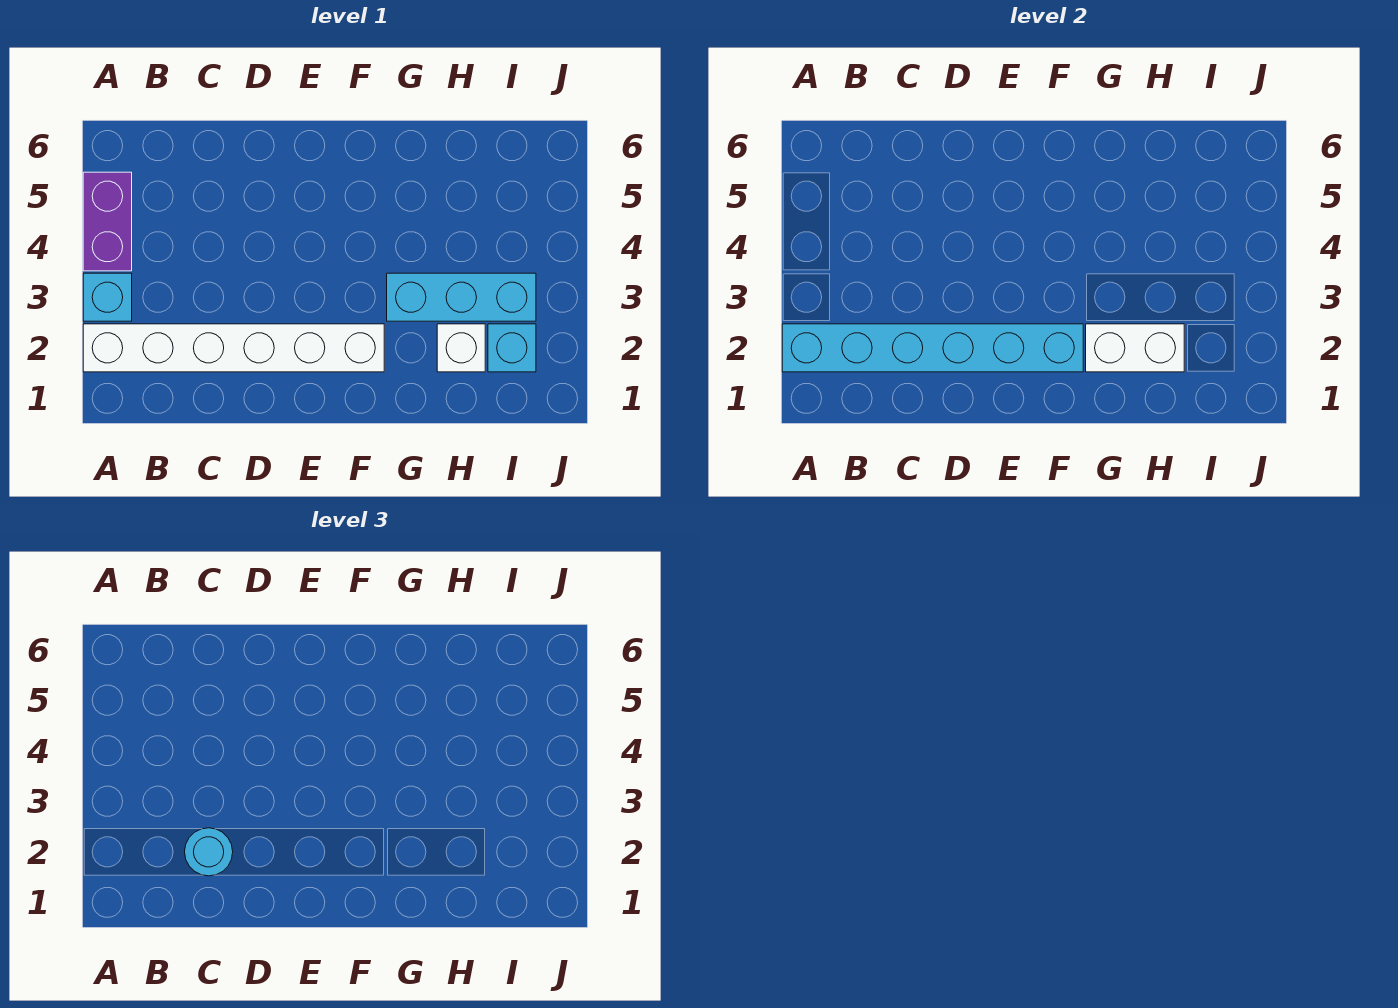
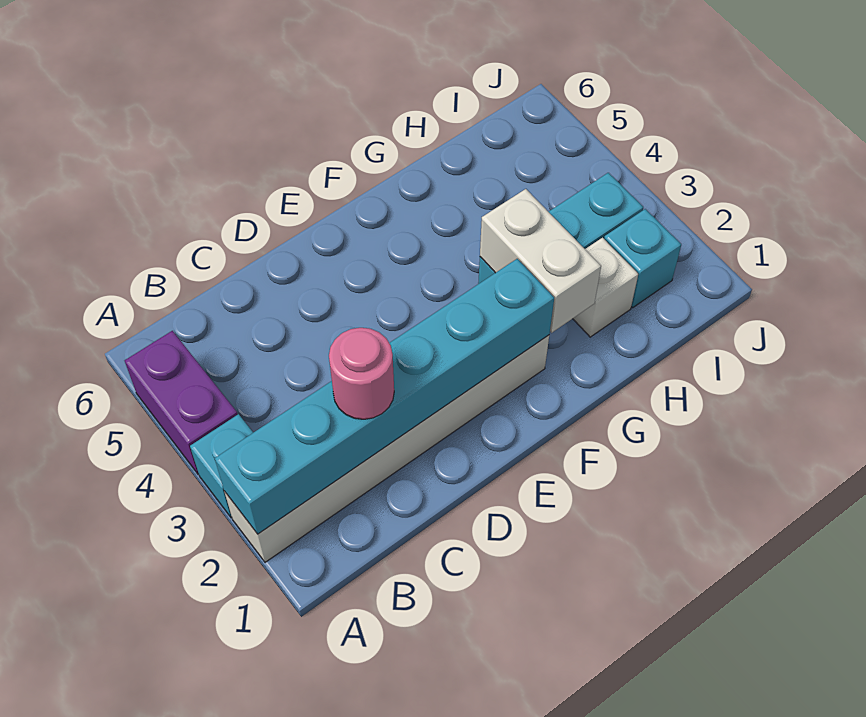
cyan round brick C2 level 3 -> pink round brick C2 level 3
white brick G2:H2 level 2 -> white brick G2:G3 level 2

